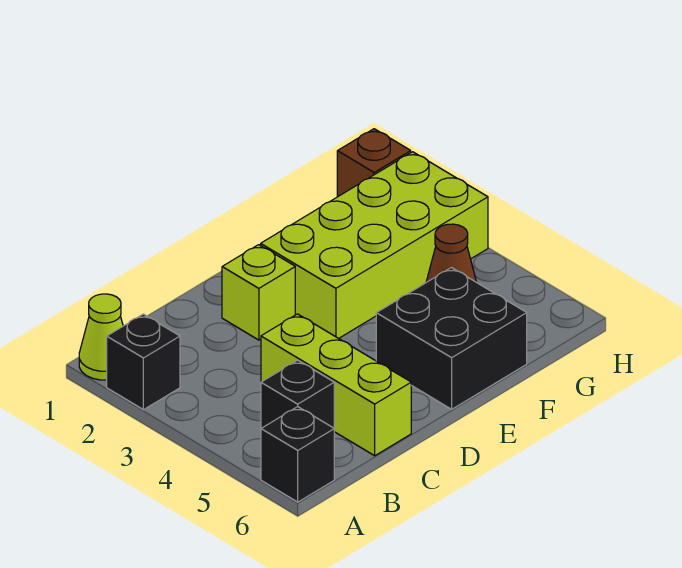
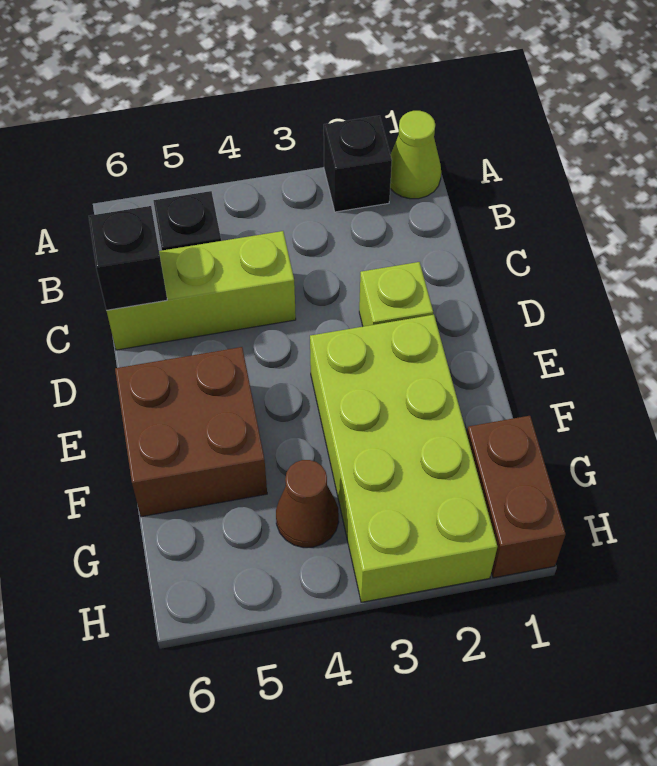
black brick A6 level 1 -> black brick C6 level 2
black brick E5:F6 level 1 -> brown brick E5:F6 level 1
brown brick H1 level 1 -> brown brick G1:H1 level 1

